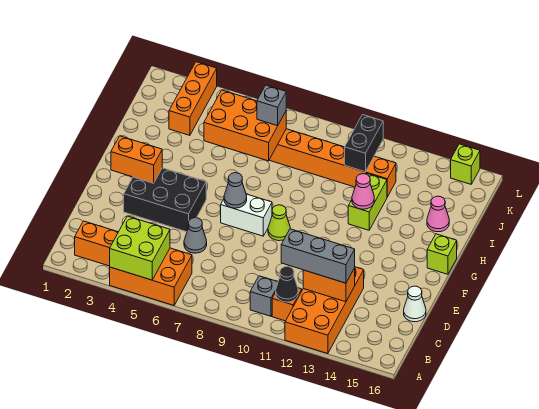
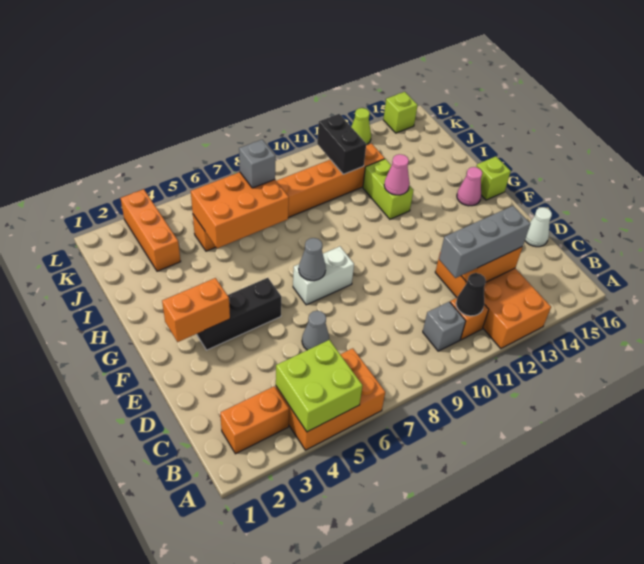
black brick E3:F5 level 1 -> black brick F3:F5 level 1
lime cone F9 level 1 -> lime cone L13 level 1
pink cone I15 level 1 -> pink cone G15 level 1

